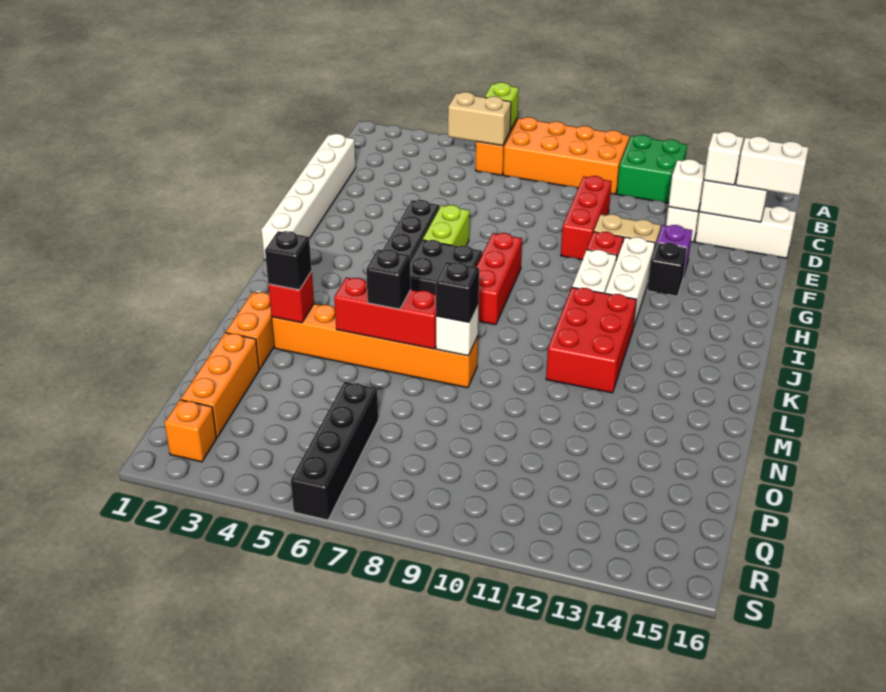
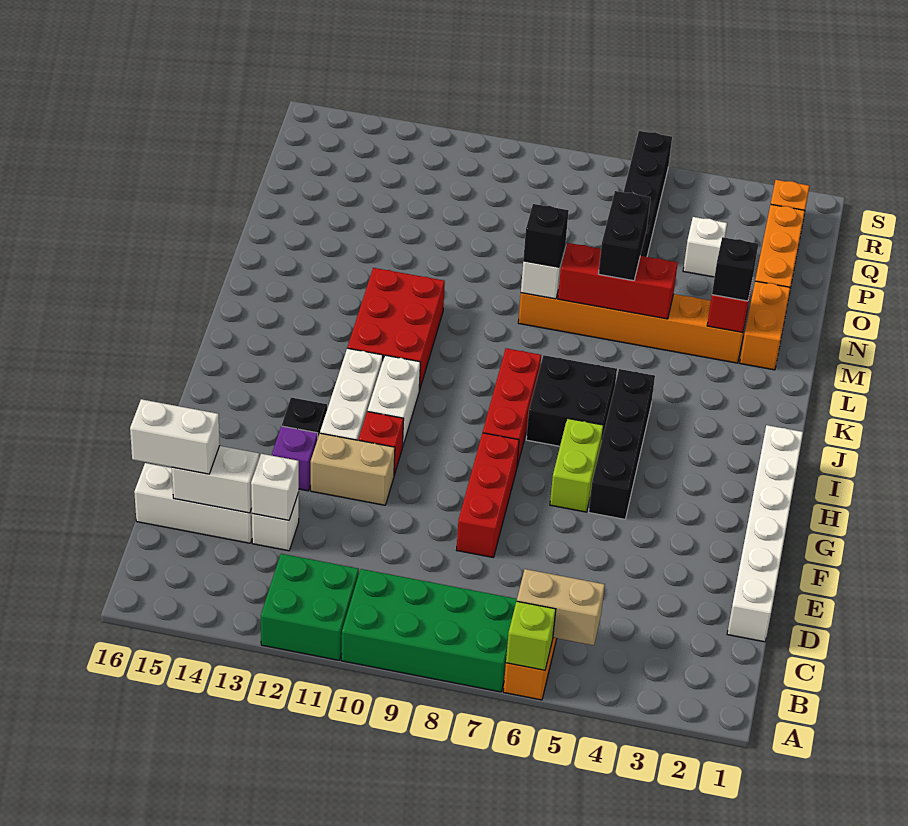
orange brick A7:B10 level 1 -> green brick A7:B10 level 1
red brick D10:F10 level 1 -> red brick E8:G8 level 1
white brick D14 level 3 -> white brick P4 level 1
black brick M6 level 3 -> black brick M6:N6 level 3

